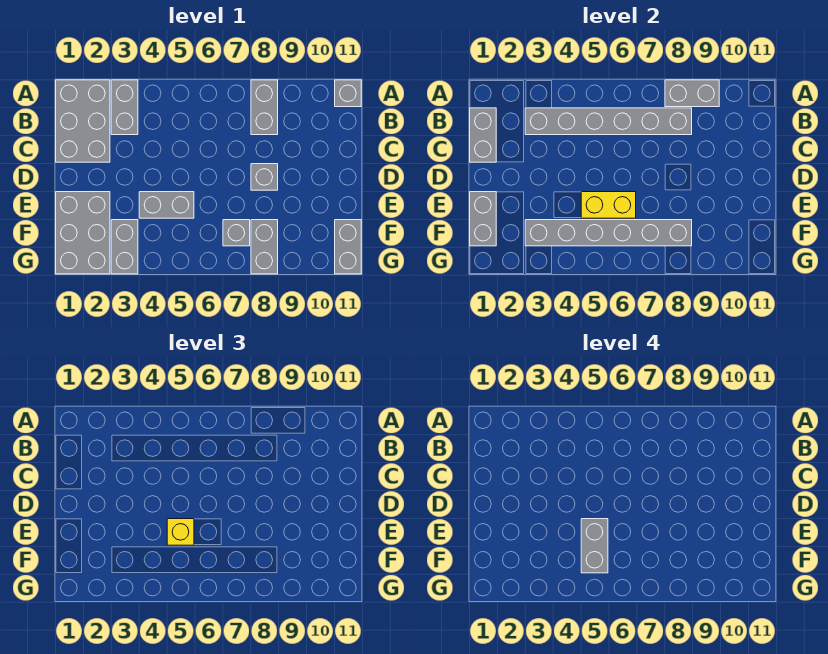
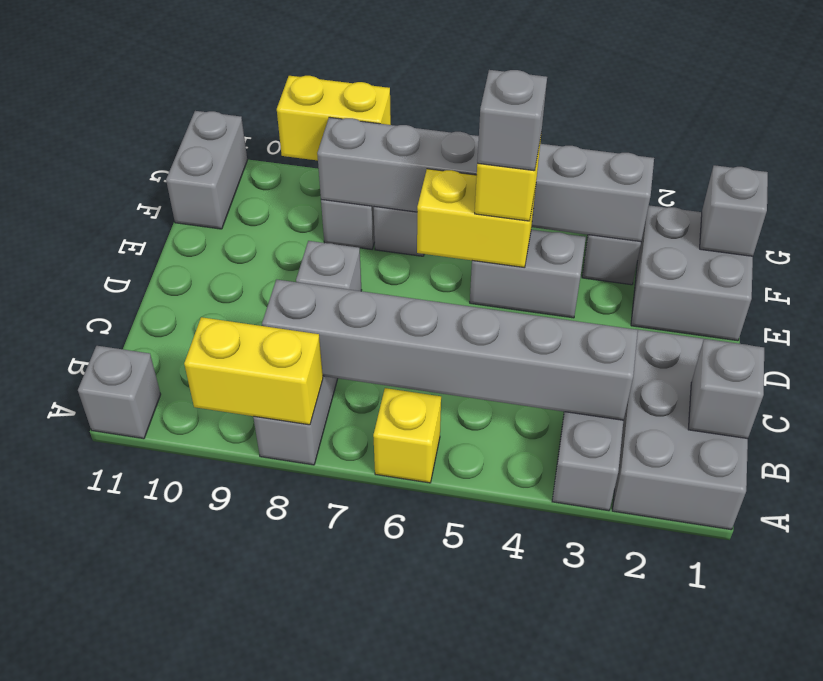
none -> yellow brick A6 level 1
grey brick A8:A9 level 2 -> yellow brick A8:A9 level 2
grey brick B1:C1 level 2 -> grey brick B1 level 2
grey brick E1:G2 level 1 -> grey brick E1:F2 level 1
grey brick E1:F1 level 2 -> grey brick F1 level 2
grey brick E5:F5 level 4 -> grey brick E5 level 4
none -> yellow brick G8:G9 level 2

